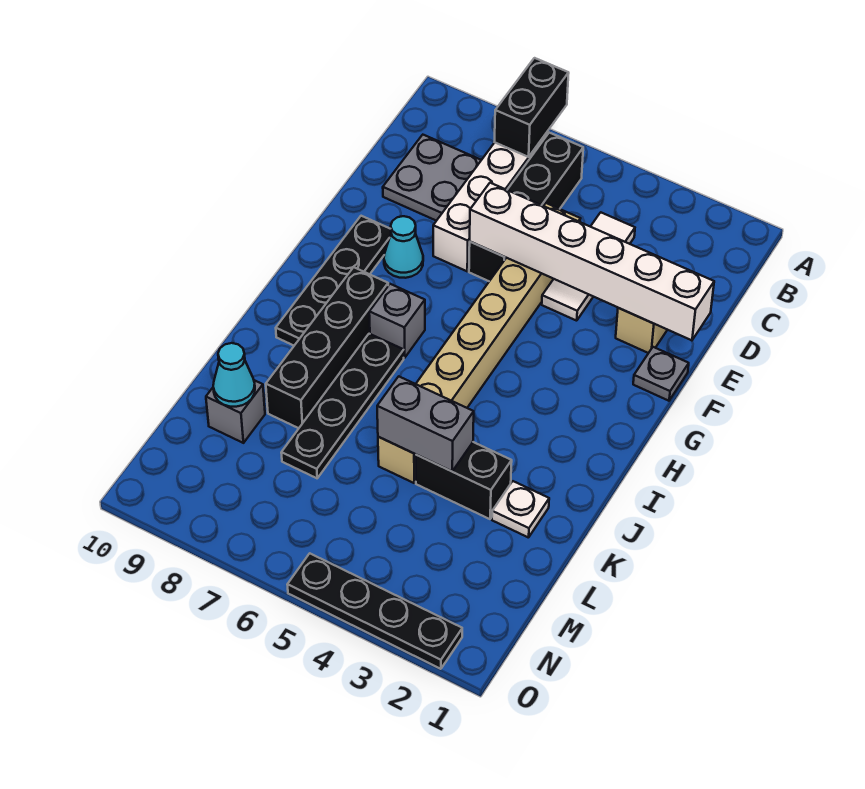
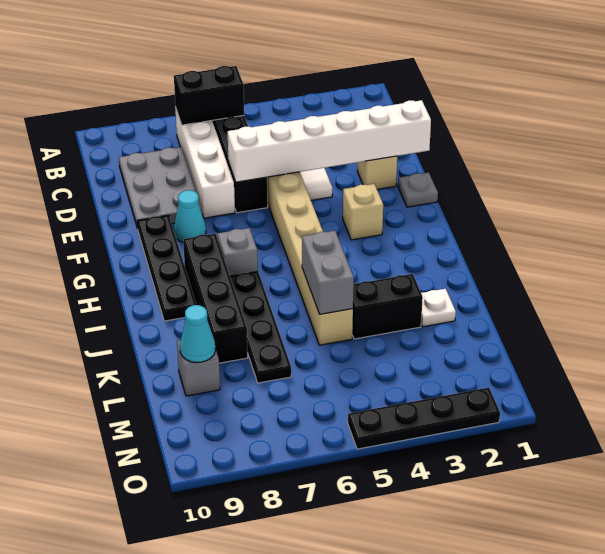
black brick A7:B7 level 2 -> black brick B6:B7 level 2
grey plate C8:D9 level 1 -> grey plate C8:E9 level 1
none -> tan brick G3 level 1
grey brick K4:K5 level 2 -> grey brick J5:K5 level 2

